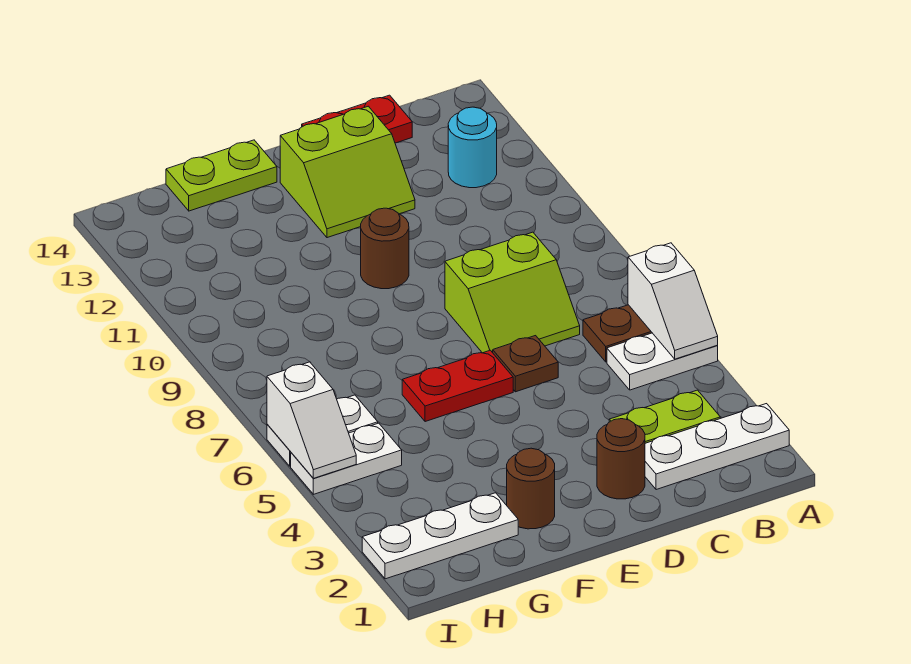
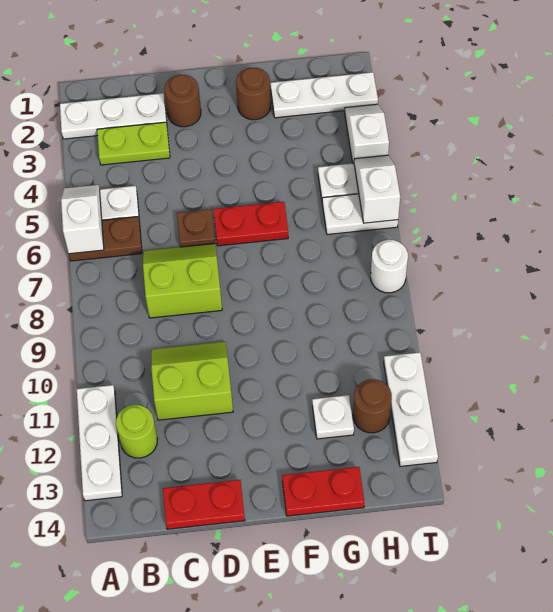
none -> white plate A11:A13 level 1
cyan round brick B12 level 1 -> lime round brick B12 level 1
lime slope D12:E13 level 1 top 13 -> lime slope C10:D11 level 1 top 11
brown round brick E10 level 1 -> brown round brick H12 level 1
lime plate F14:G14 level 1 -> red plate F14:G14 level 1
none -> white plate G12 level 1
none -> white slope I3:I4 level 1 top 4
none -> white round brick I8 level 1
none -> white plate I11:I13 level 1

